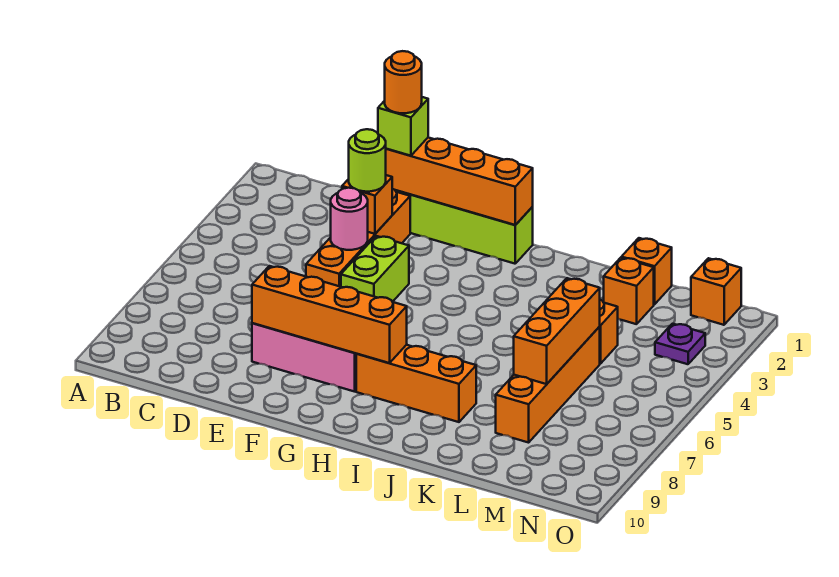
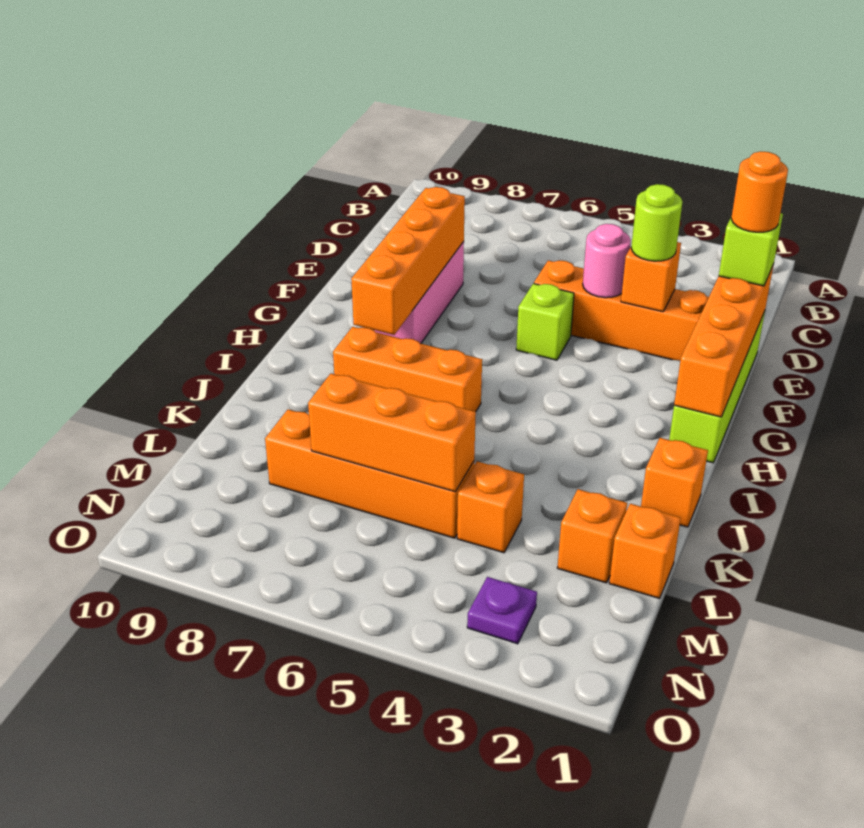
lime brick F4:F5 level 1 -> lime brick F5 level 1
orange brick H8:J8 level 1 -> orange brick I6:I8 level 1
orange brick N1 level 1 -> orange brick J1 level 1

